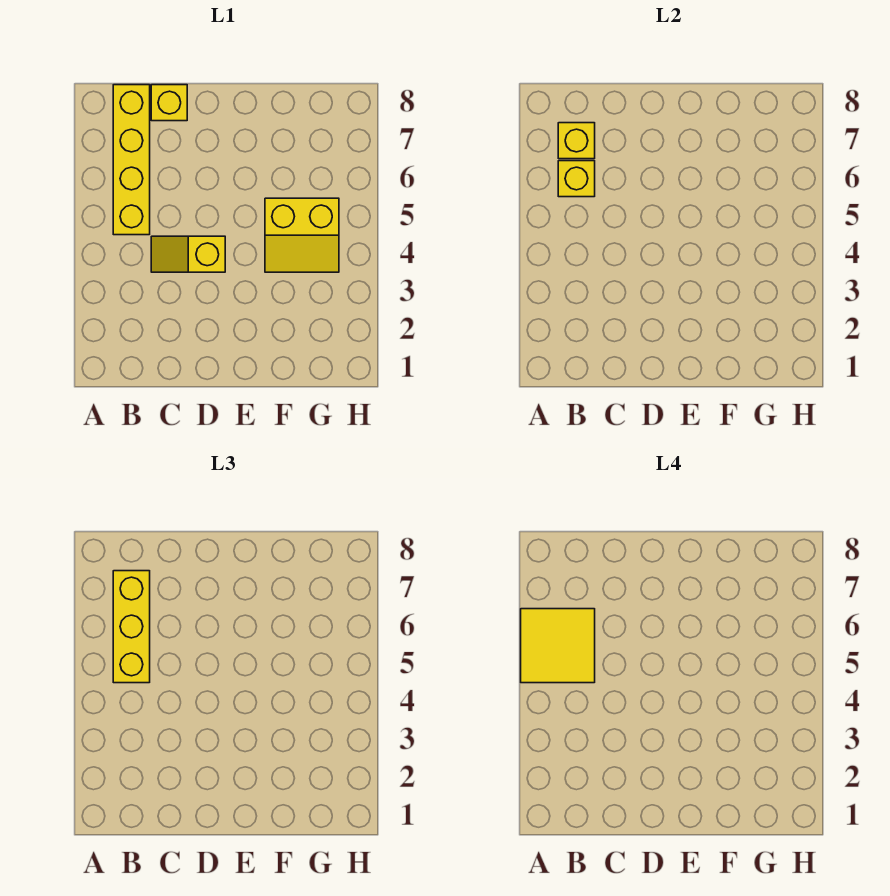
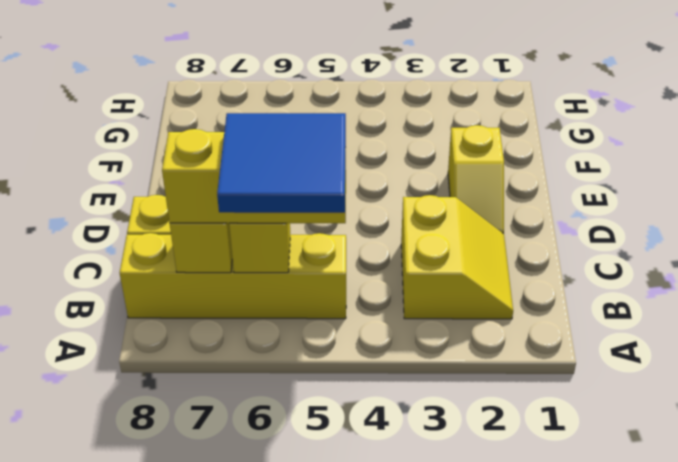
yellow tile A5:B6 level 4 -> blue tile A5:B6 level 4
yellow slope C4:D4 level 1 top D -> yellow slope D2:E2 level 1 top E
yellow slope F4:G5 level 1 top 5 -> yellow slope B2:C3 level 1 top 3

